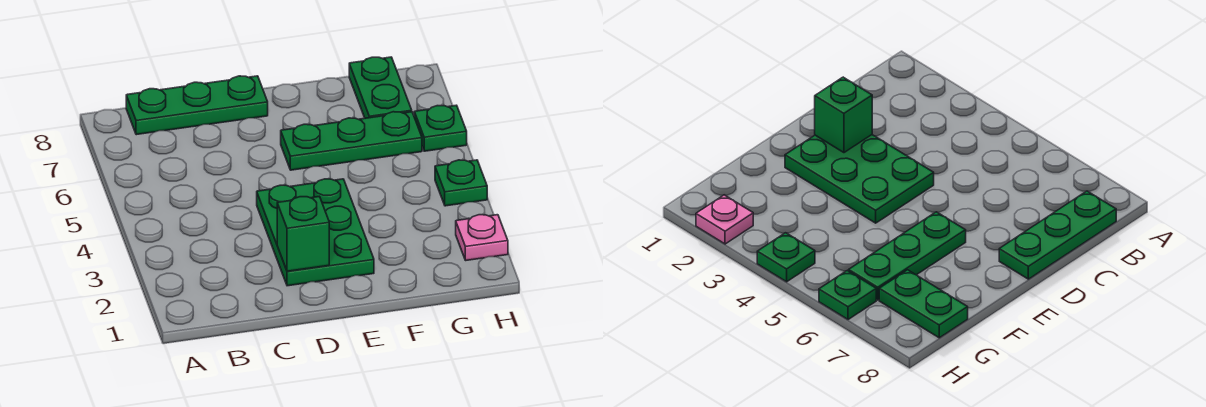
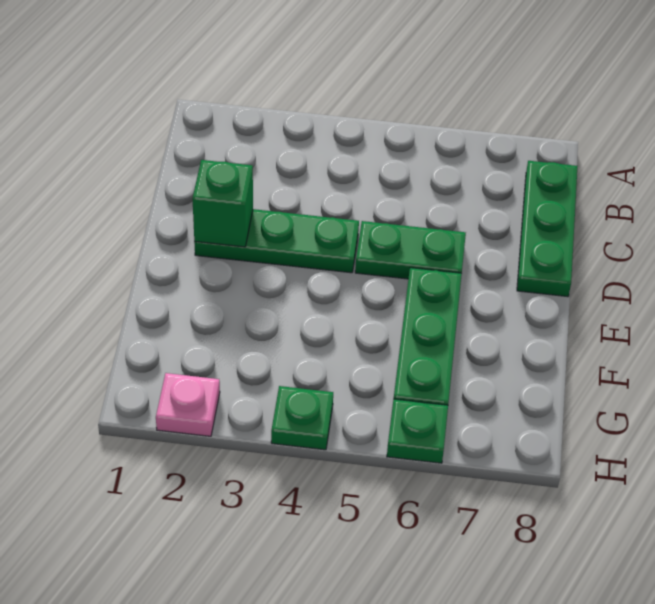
green plate D2:E4 level 1 -> green plate D2:D4 level 1
green plate G7:G8 level 1 -> green plate D5:D6 level 1

